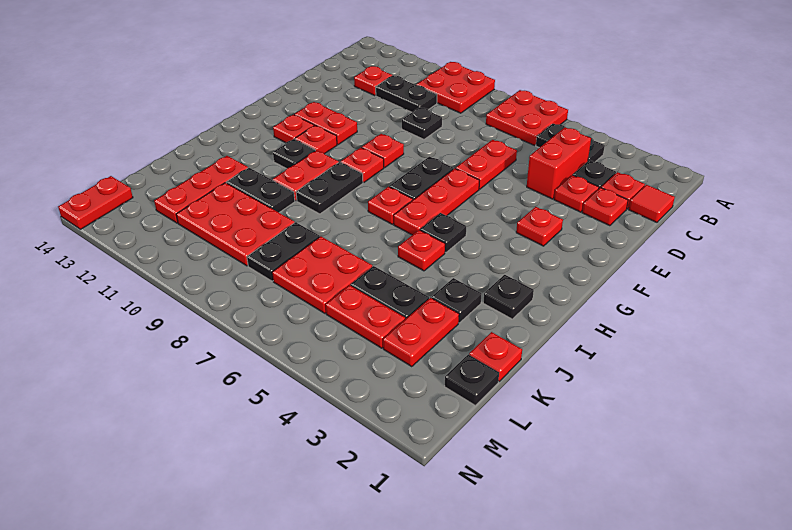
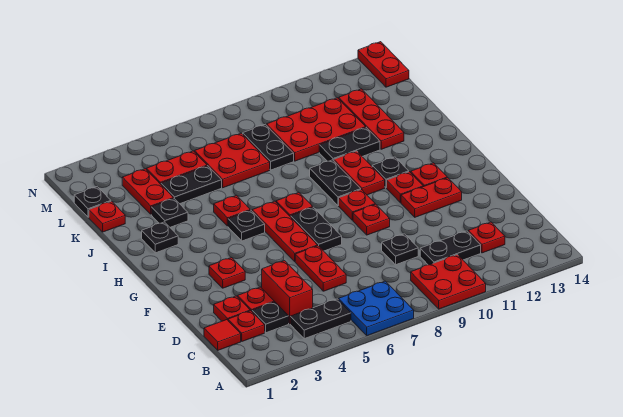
red plate A6:B7 level 1 -> blue plate A6:B7 level 1

